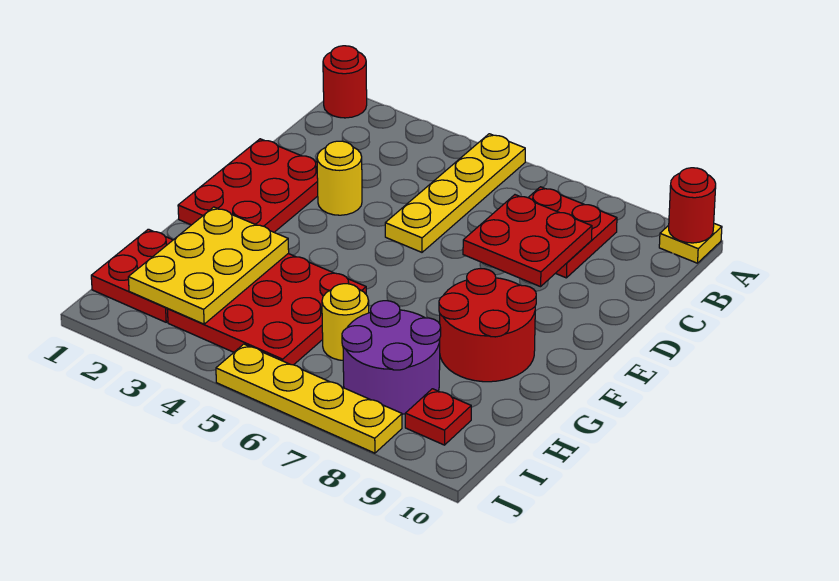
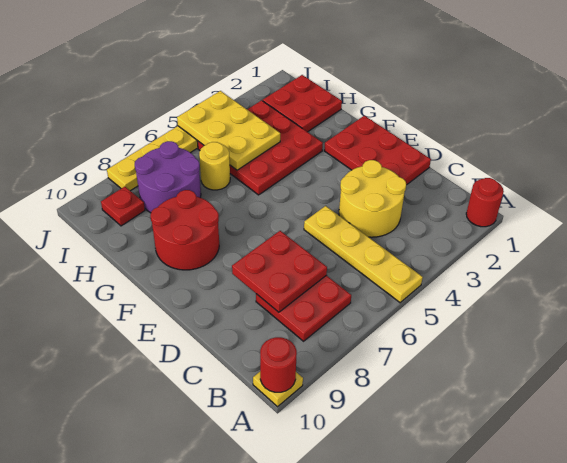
yellow round brick D3 level 1 -> yellow round brick C3:D4 level 1
yellow plate G2:I3 level 2 -> yellow plate H4:J5 level 2

